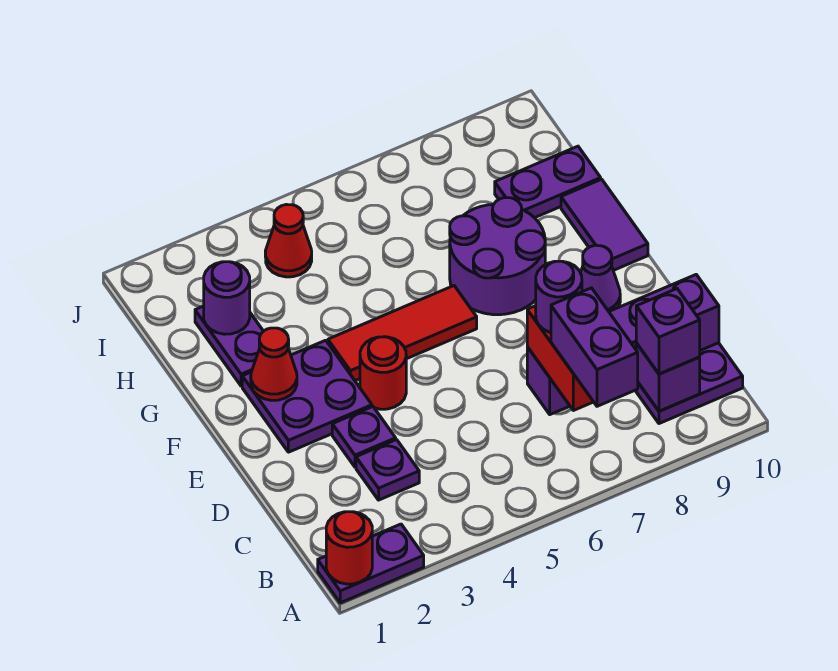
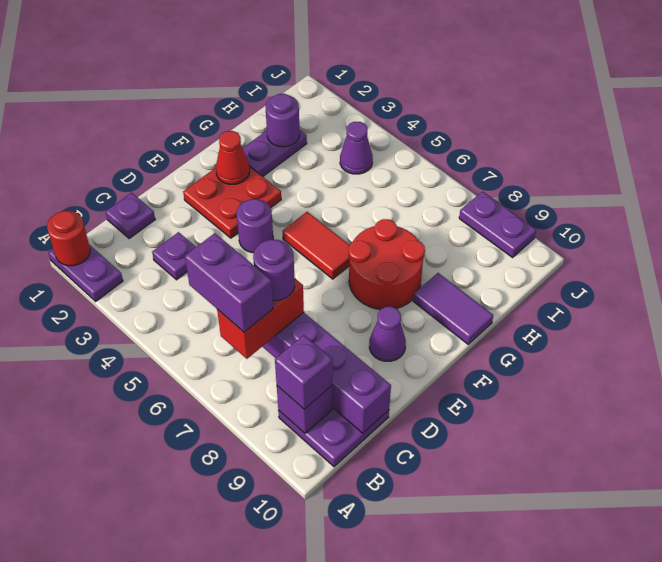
purple brick A7:B7 level 4 -> purple brick B6:B7 level 4
purple plate D3 level 1 -> purple plate C1 level 1
purple plate E2:F3 level 1 -> red plate E2:F3 level 1
red round brick E4 level 1 -> purple round brick E4 level 1
red tile F4:F6 level 1 -> red tile F5:F6 level 1
purple round brick F7:G8 level 1 -> red round brick F7:G8 level 1
purple tile F10:G10 level 1 -> purple tile G9:G10 level 1
purple plate H9:H10 level 1 -> purple plate J8:J9 level 1
red cone I4 level 1 -> purple cone I4 level 1

